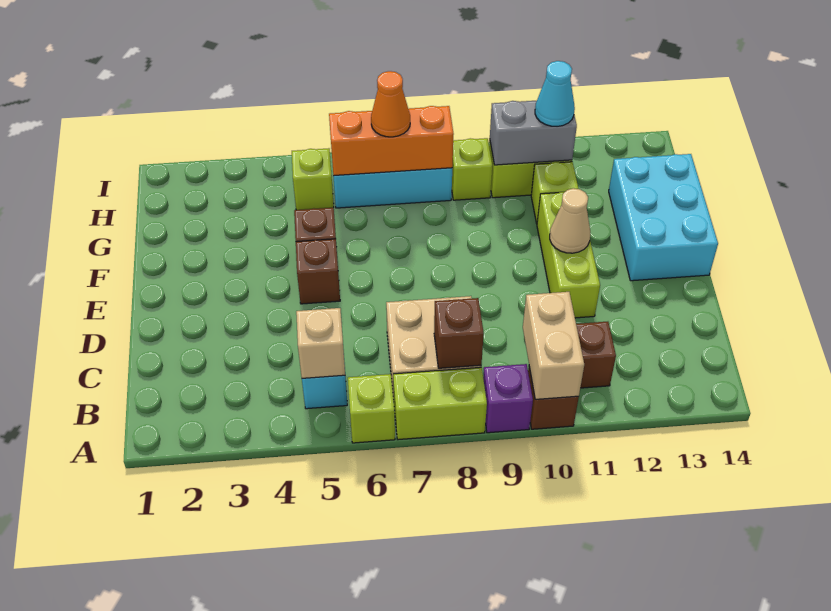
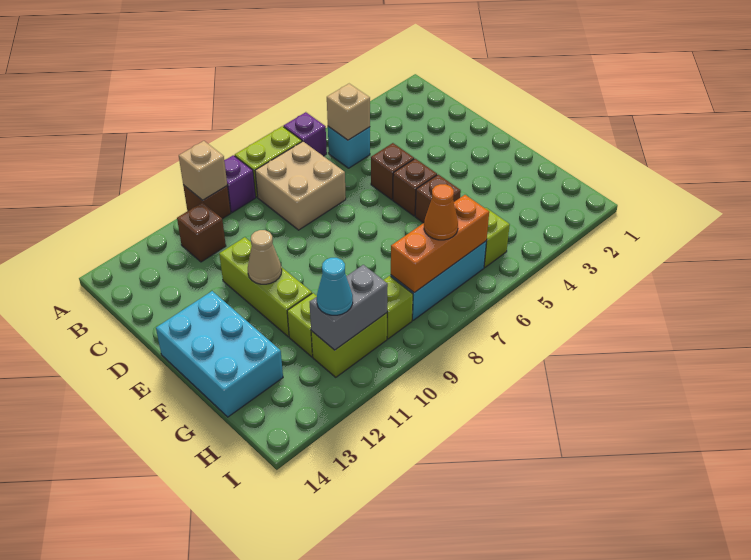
lime brick A6 level 1 -> purple brick A6 level 1
tan brick A10:B10 level 2 -> tan brick A10 level 2
brown brick B8 level 2 -> brown brick D5 level 1

